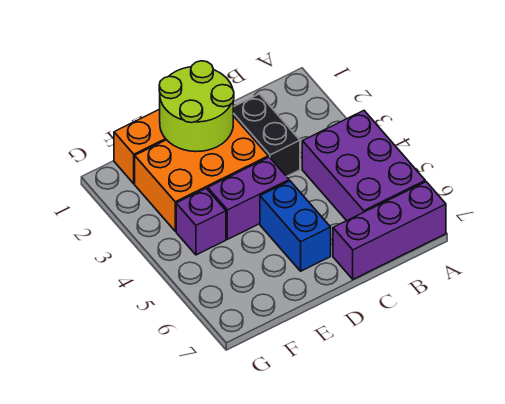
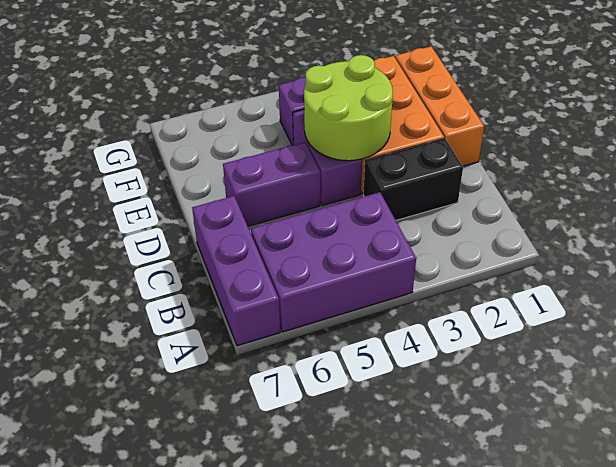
lime round brick D1:E2 level 2 -> lime round brick D3:E4 level 2
blue brick D5:D6 level 1 -> purple brick D5:D6 level 1

